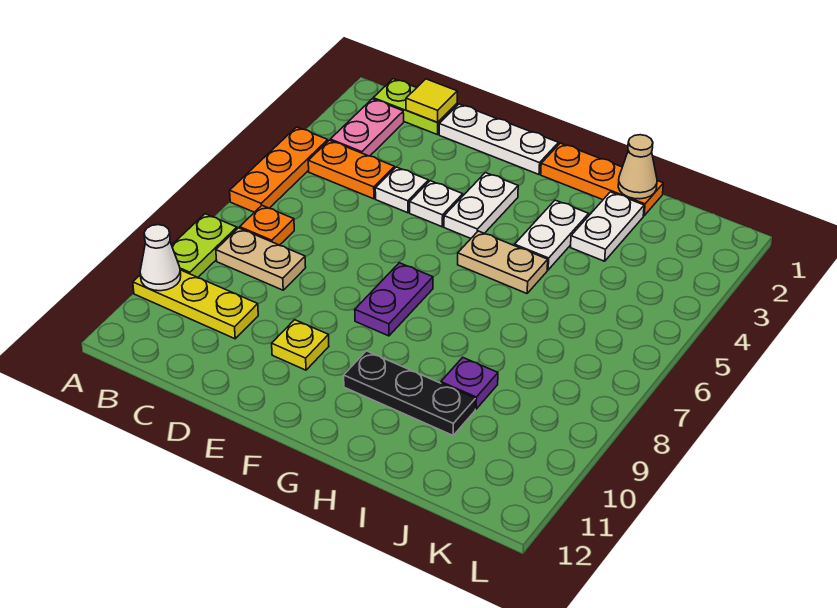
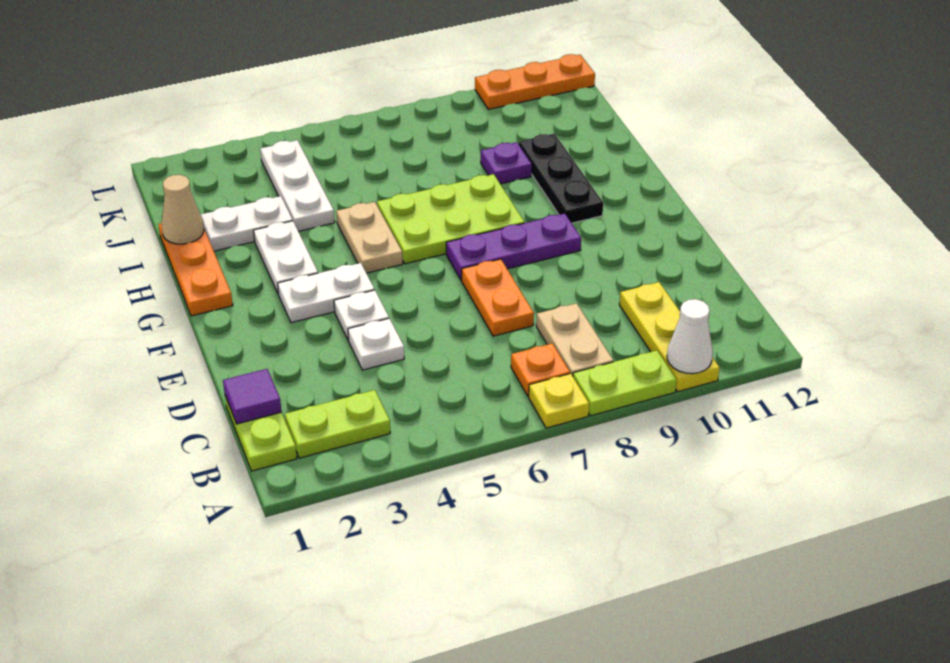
orange plate A4:A6 level 1 -> orange plate L10:L12 level 1
pink plate B2:B3 level 1 -> lime plate B2:B3 level 1
orange plate B4:C4 level 1 -> orange plate D7:E7 level 1
yellow tile C1 level 2 -> purple tile C1 level 2
white plate D1:F1 level 1 -> white plate I4:K4 level 1
yellow plate E10 level 1 -> yellow plate A7 level 1
purple plate F7:F8 level 1 -> purple plate F7:F9 level 1
none -> lime plate G6:H8 level 1
white plate H3:H4 level 1 -> white plate G3:H3 level 1

